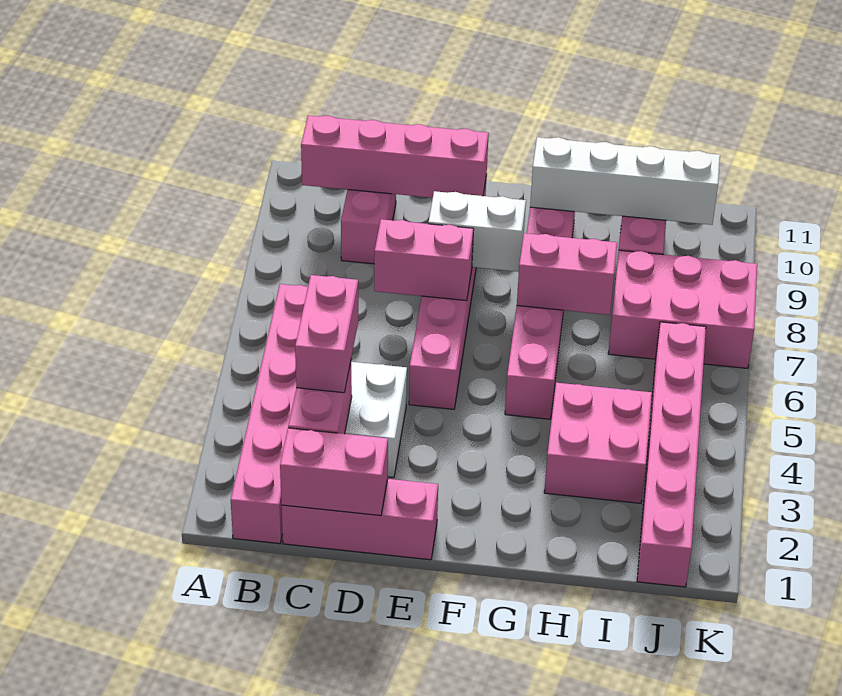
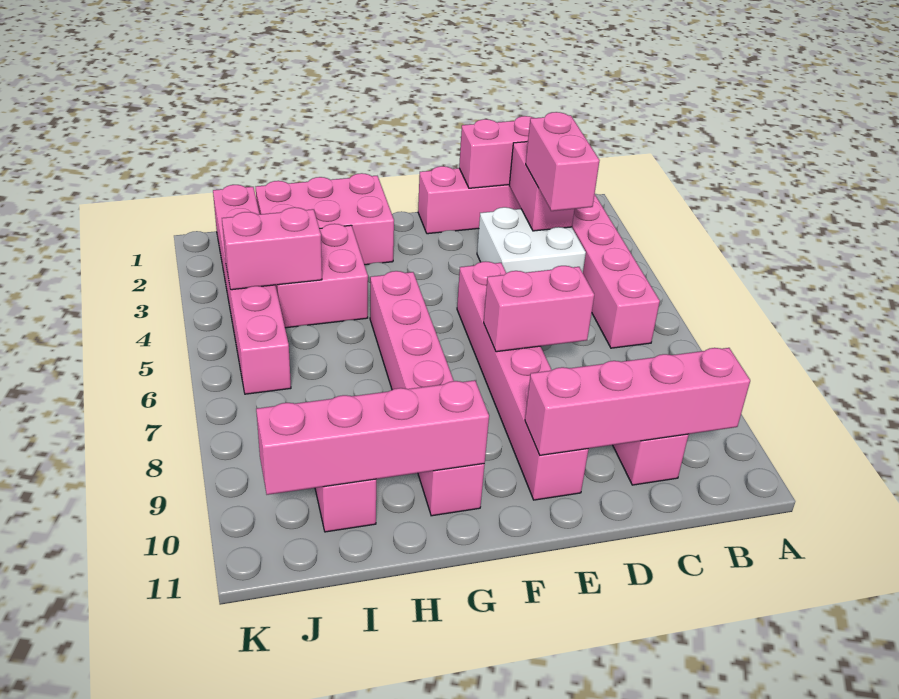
white brick E8:F8 level 2 -> none
pink brick G7:H7 level 2 -> pink brick I4:J4 level 2
white brick G10:J10 level 2 -> pink brick G10:J10 level 2
pink brick I7:K8 level 1 -> pink brick G1:I2 level 1

